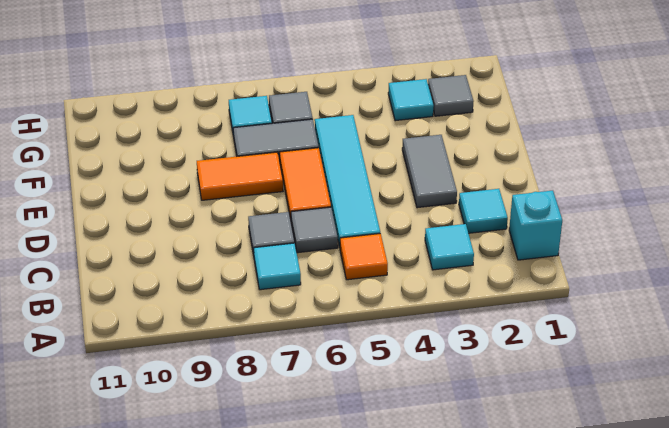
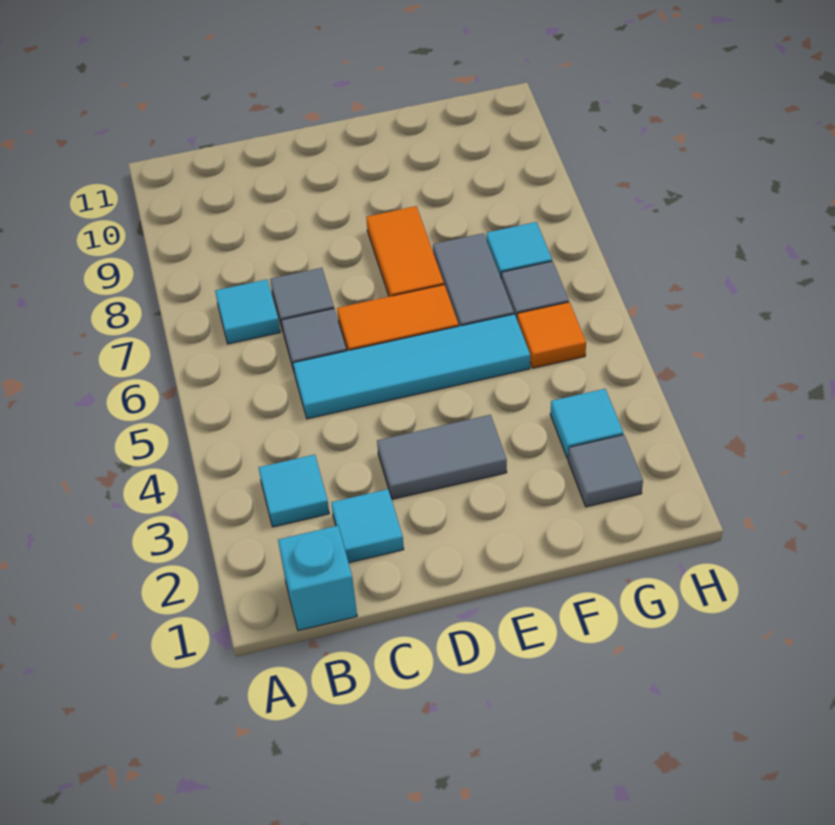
orange tile B5 level 1 -> orange tile G5 level 1

